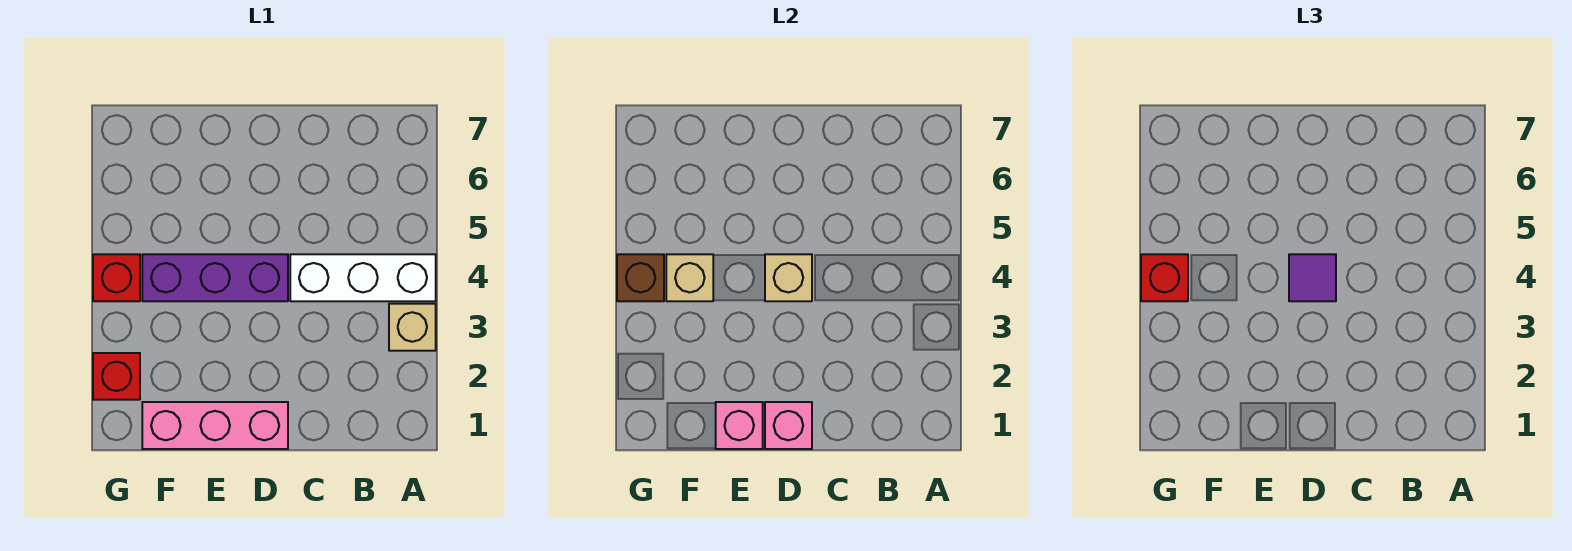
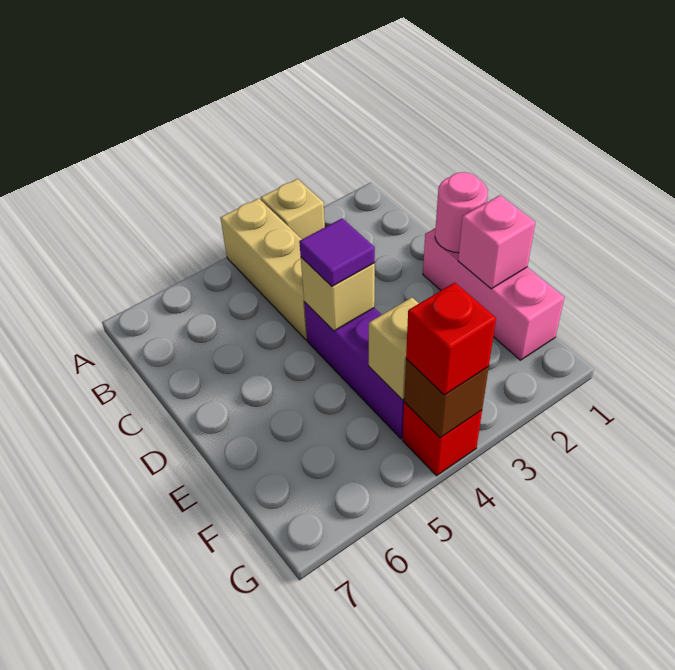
white brick A4:C4 level 1 -> tan brick A4:C4 level 1
pink brick D1 level 2 -> pink round brick D1 level 2
red brick G2 level 1 -> none

